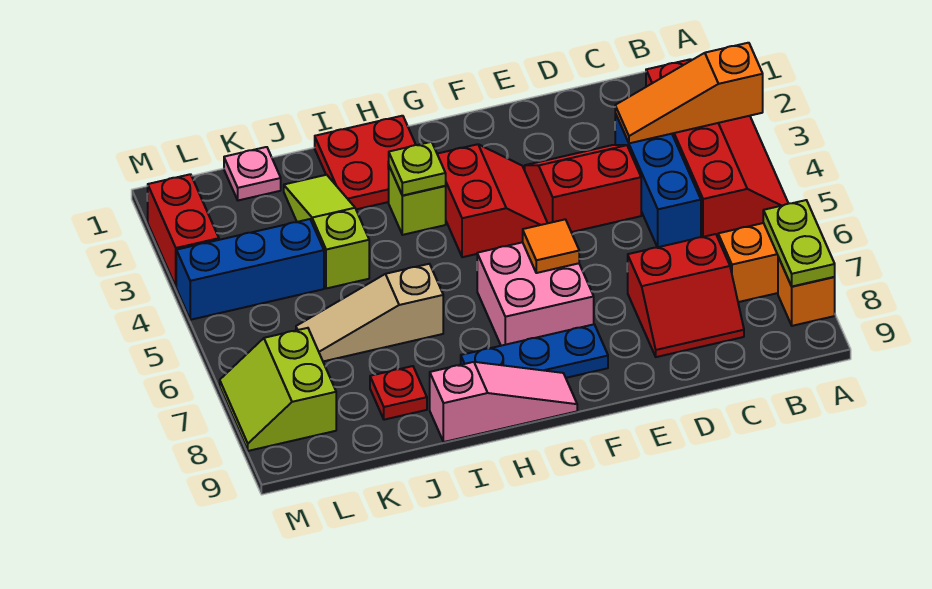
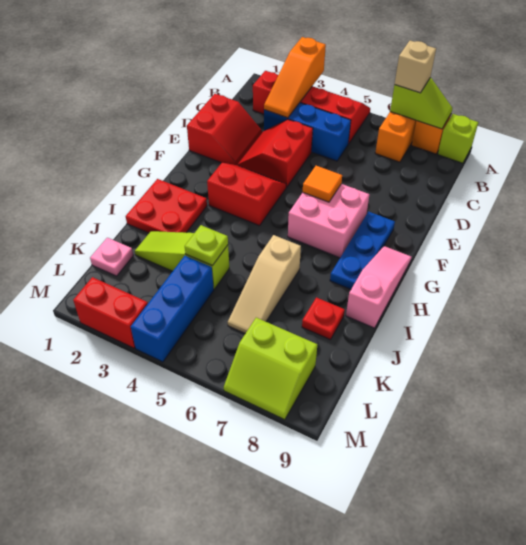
lime plate A7:A8 level 2 -> lime slope A7:A8 level 2 top 7
none -> tan brick A7 level 3
red slope C7:D8 level 1 top 7 -> red slope D1:E2 level 1 top 1
lime brick H3 level 1 -> lime brick A9 level 1
lime plate H3 level 2 -> lime plate J4 level 2

